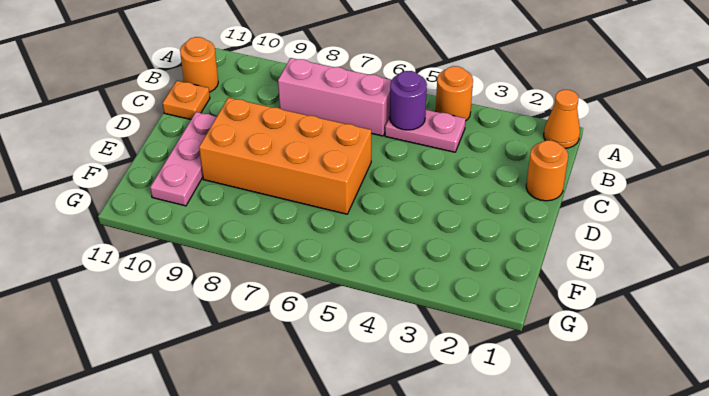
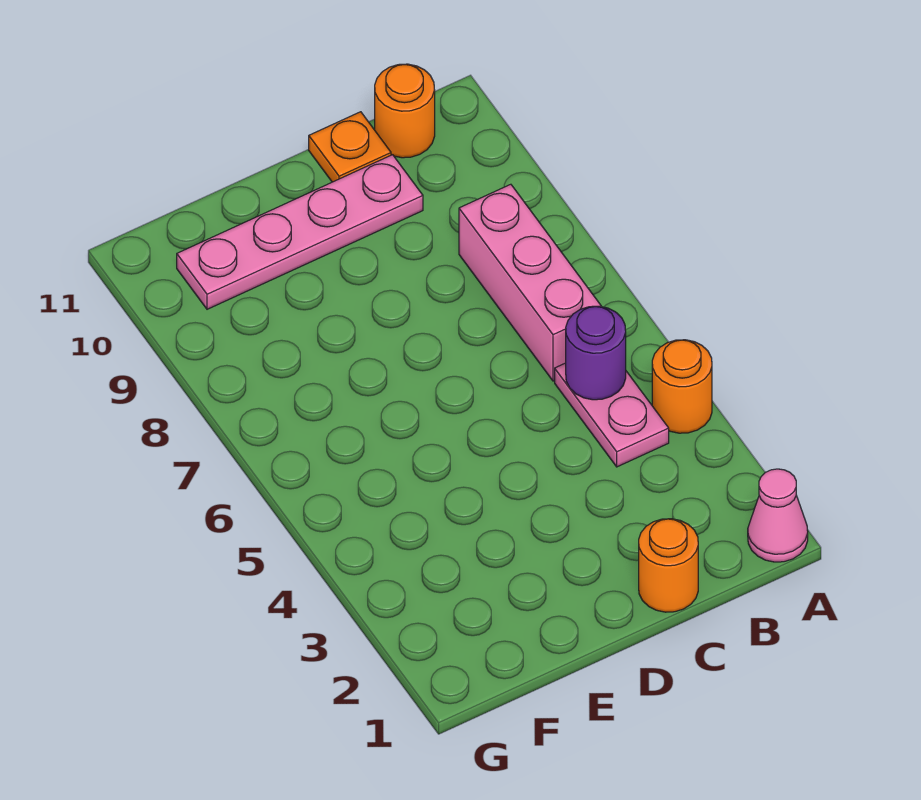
orange cone A1 level 1 -> pink cone A1 level 1
orange brick D6:E9 level 1 -> none
pink plate D10:F10 level 1 -> pink plate C10:F10 level 1

